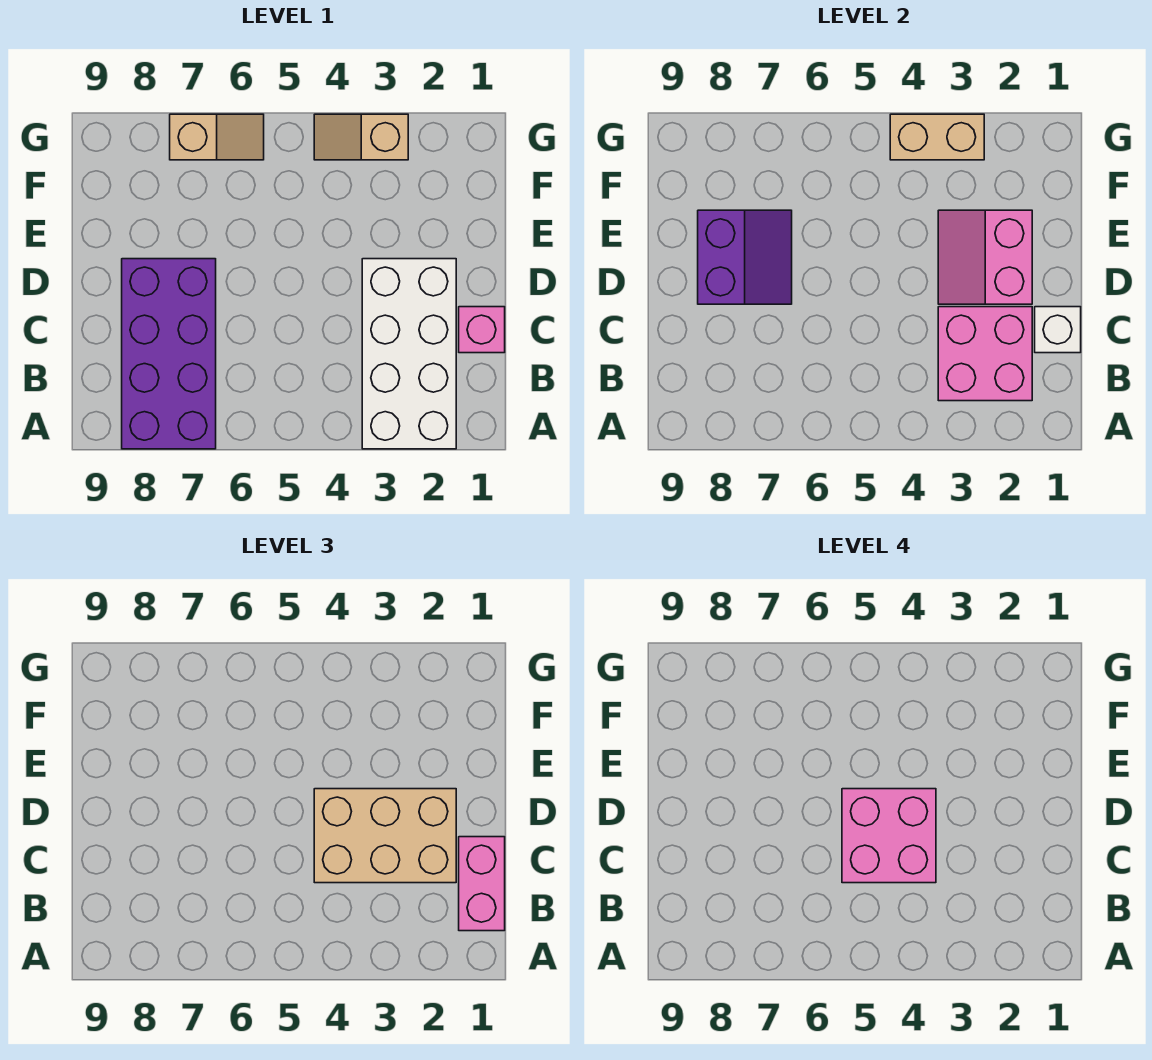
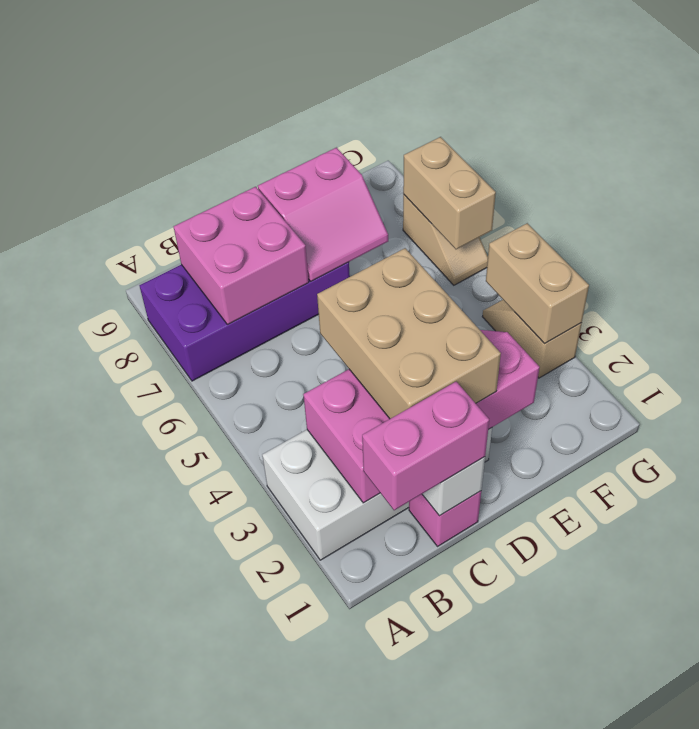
pink brick C4:D5 level 4 -> pink brick B7:C8 level 2
purple slope D7:E8 level 2 top 8 -> pink slope D7:E8 level 2 top 8
none -> tan brick G6:G7 level 2

